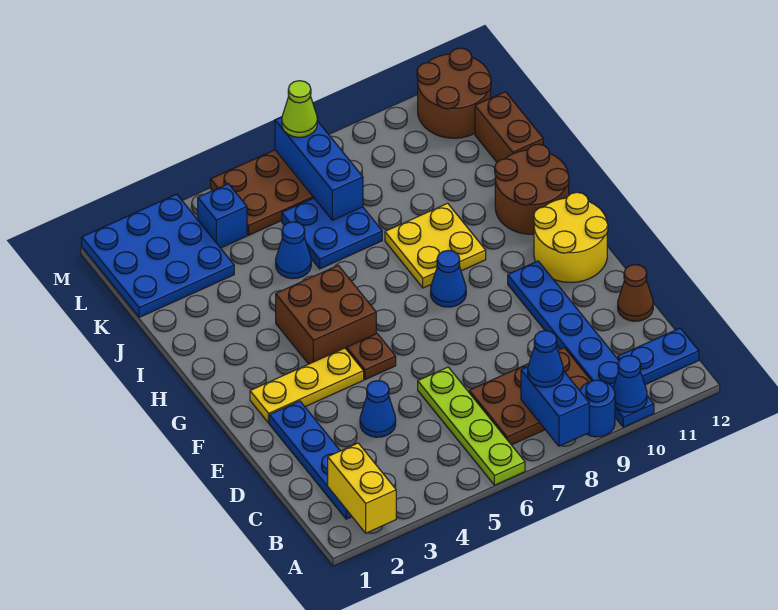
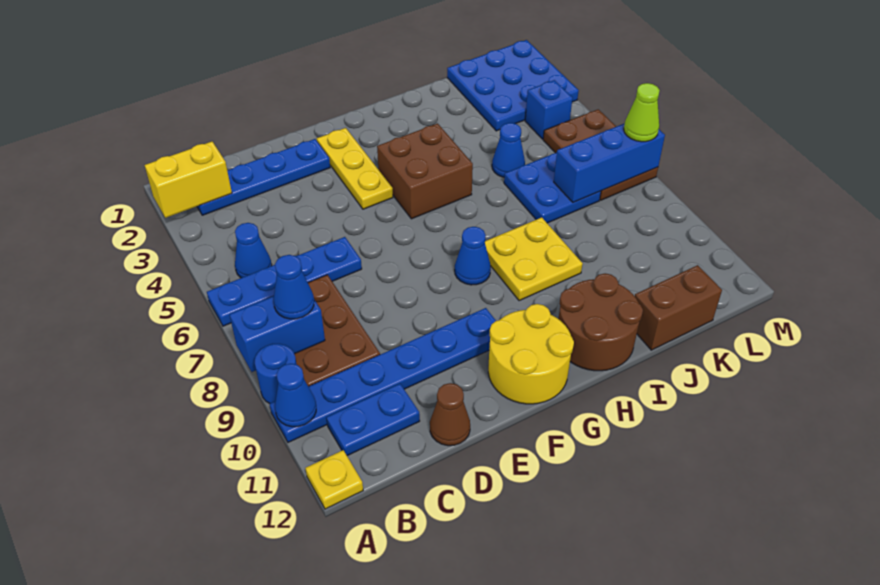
lime plate A6:D6 level 1 -> blue plate A6:D6 level 1
none -> yellow plate A12 level 1
blue plate B11:B12 level 1 -> blue plate B11:C11 level 1
blue cone D4 level 1 -> blue cone B5 level 1
brown plate F5 level 1 -> none
brown round brick L11:M12 level 1 -> none

